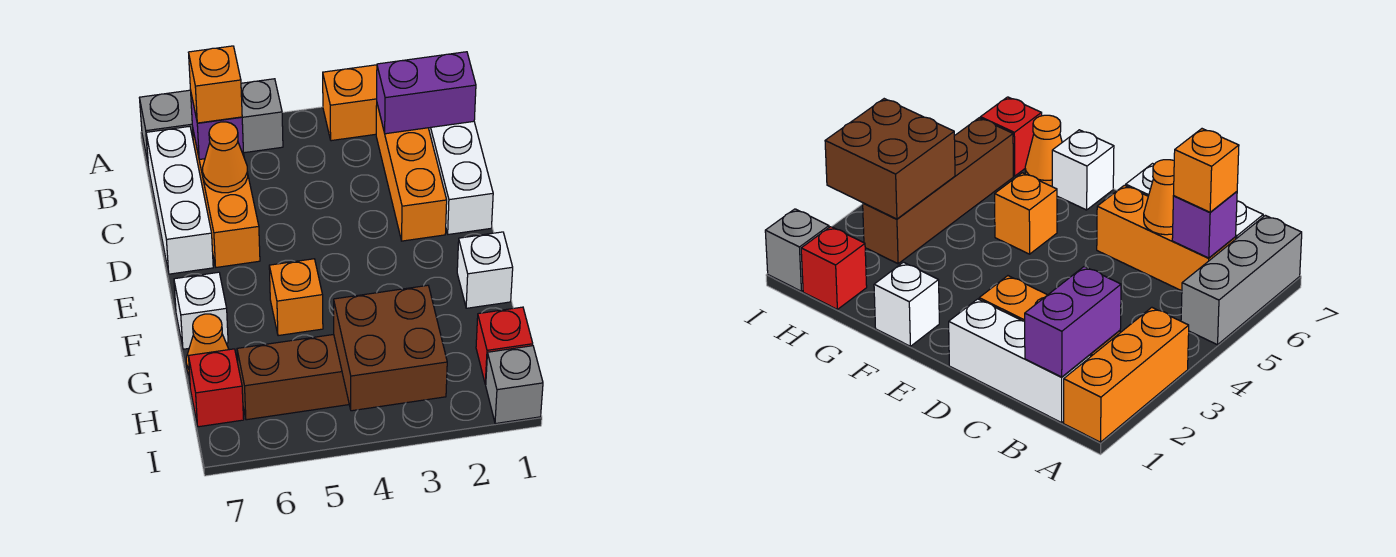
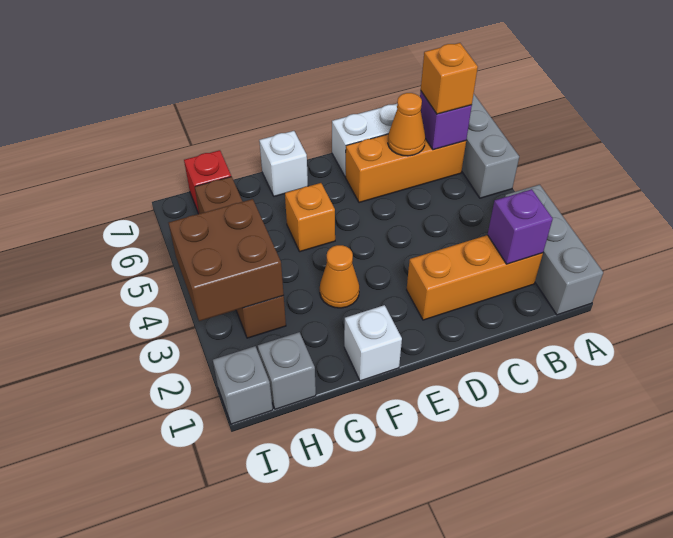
orange brick A1:A3 level 1 -> grey brick A1:A3 level 1
white brick B1:D1 level 1 -> none
purple brick B1:B2 level 2 -> purple brick B2 level 2
orange cone G7 level 1 -> orange cone F3 level 1
red brick H1 level 1 -> grey brick H1 level 1

